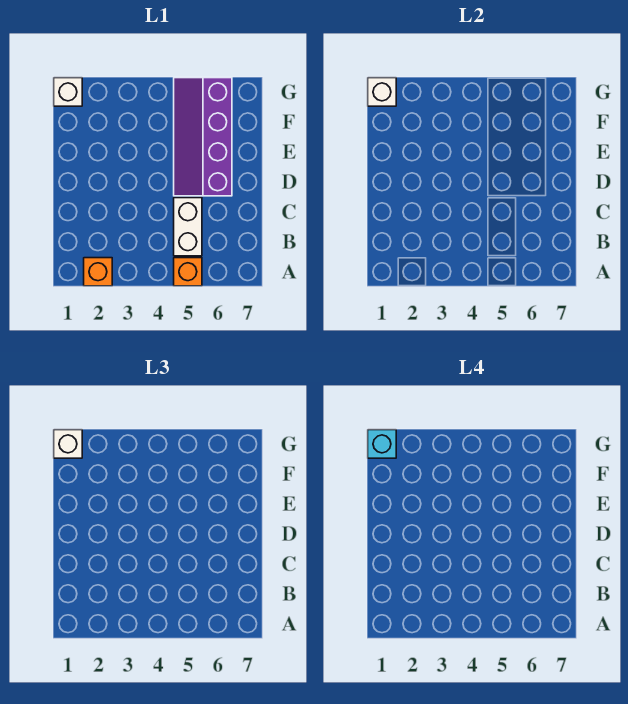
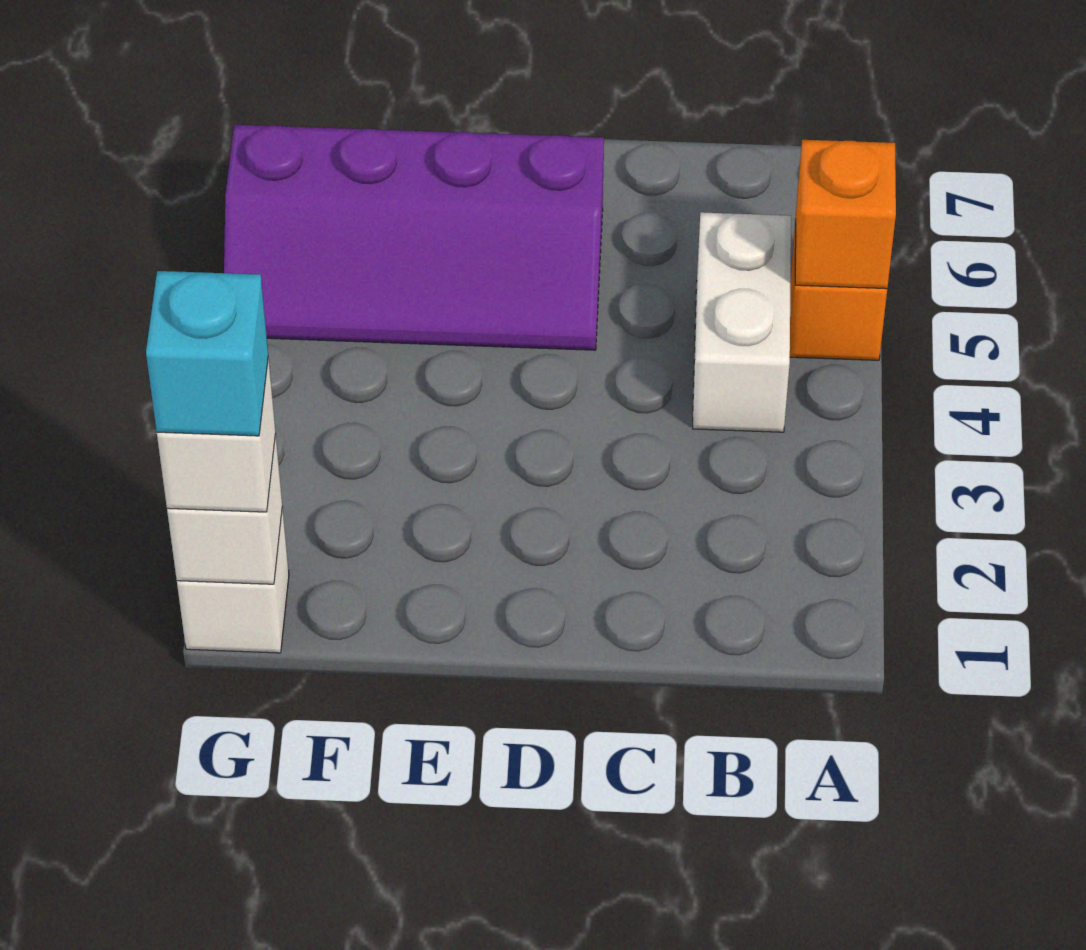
orange brick A2 level 1 -> orange brick A5 level 2
white brick B5:C5 level 1 -> white brick B4:B5 level 1

